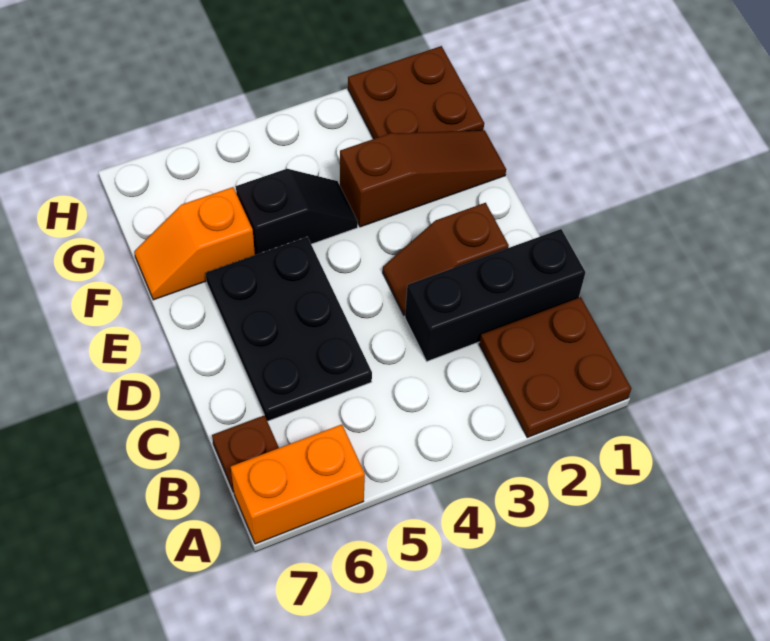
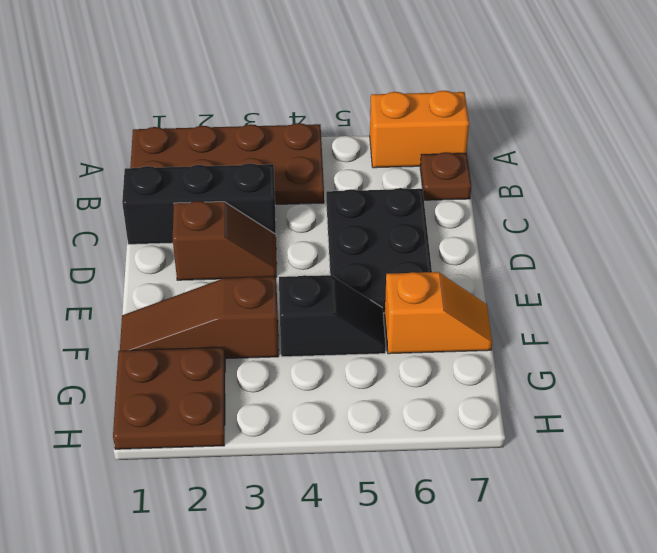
brown plate A1:B2 level 1 -> brown plate A1:B4 level 1
black slope F4:F5 level 1 top 5 -> black slope F4:F5 level 1 top 4

